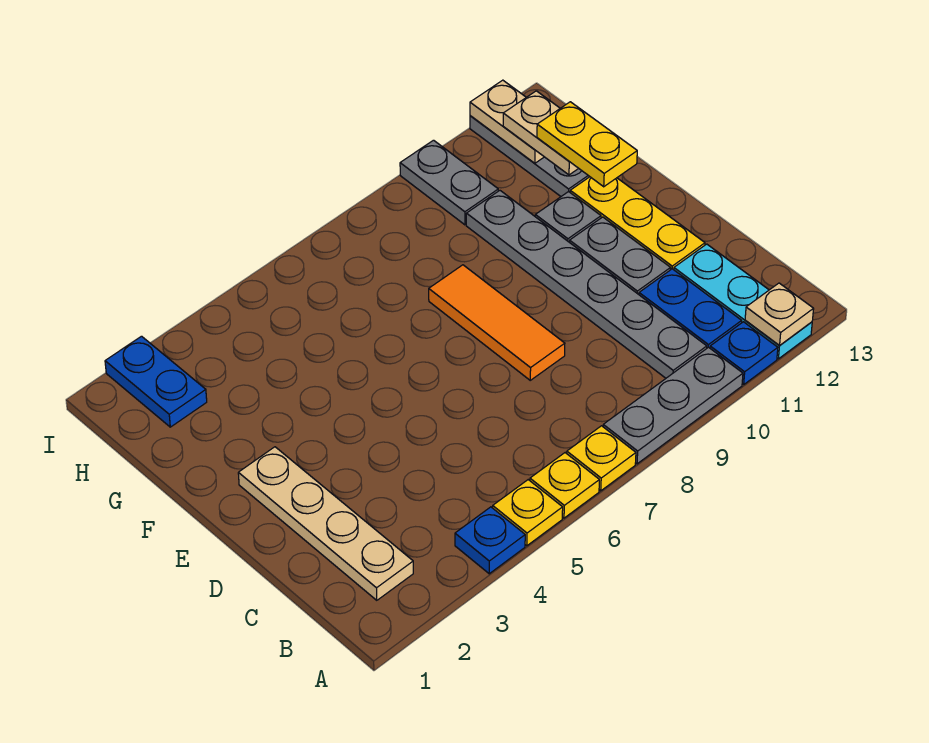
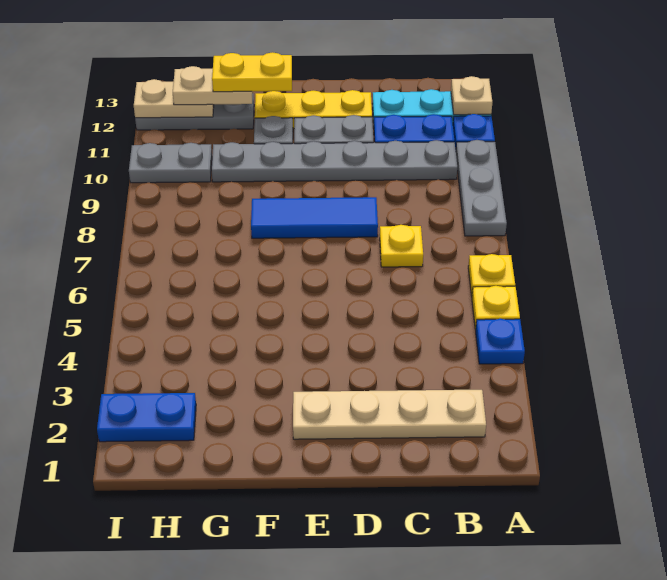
yellow plate A7 level 1 -> yellow plate C7 level 1
orange tile D8:F8 level 1 -> blue tile D8:F8 level 1

